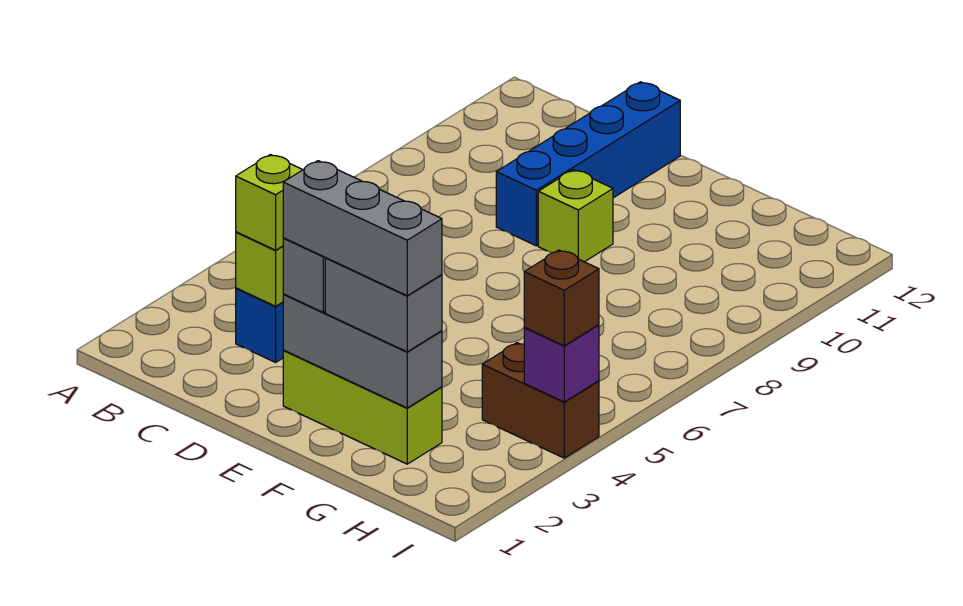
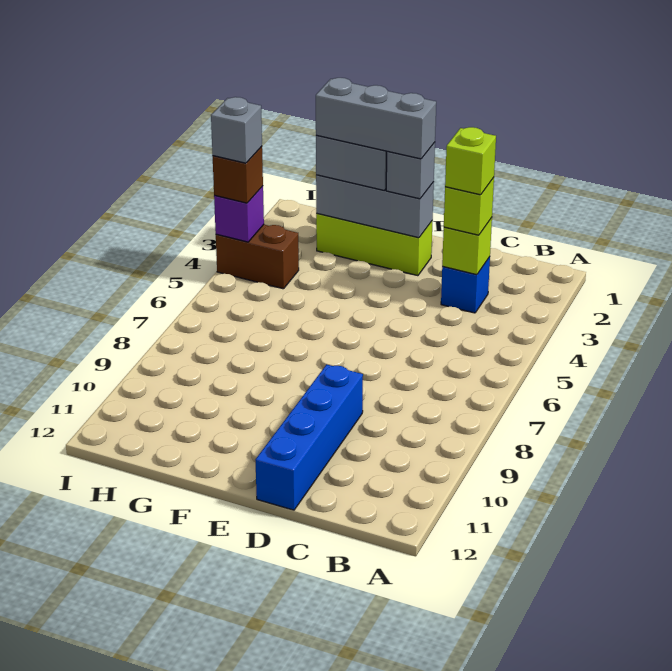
lime brick E9 level 1 -> lime brick C3 level 4
none -> grey brick I4 level 4

